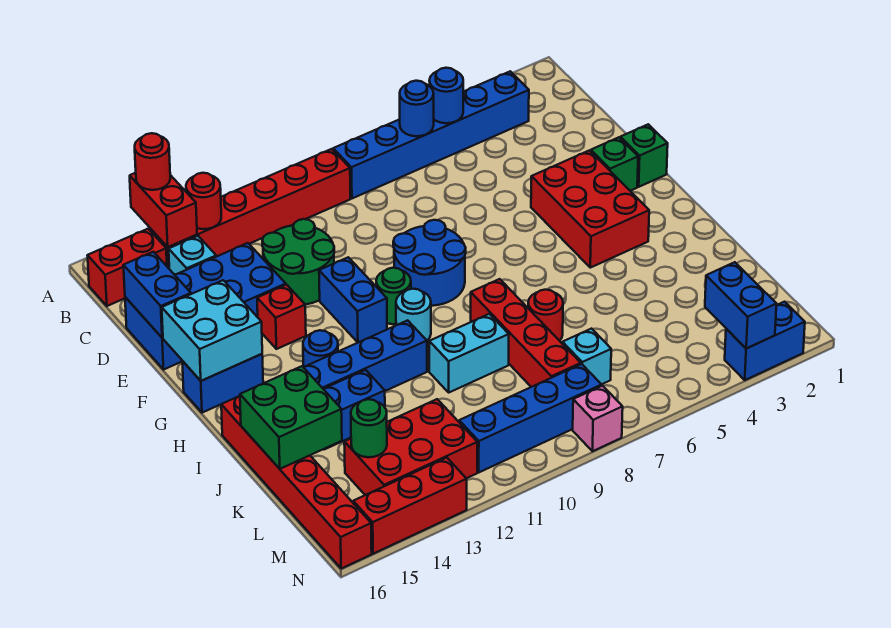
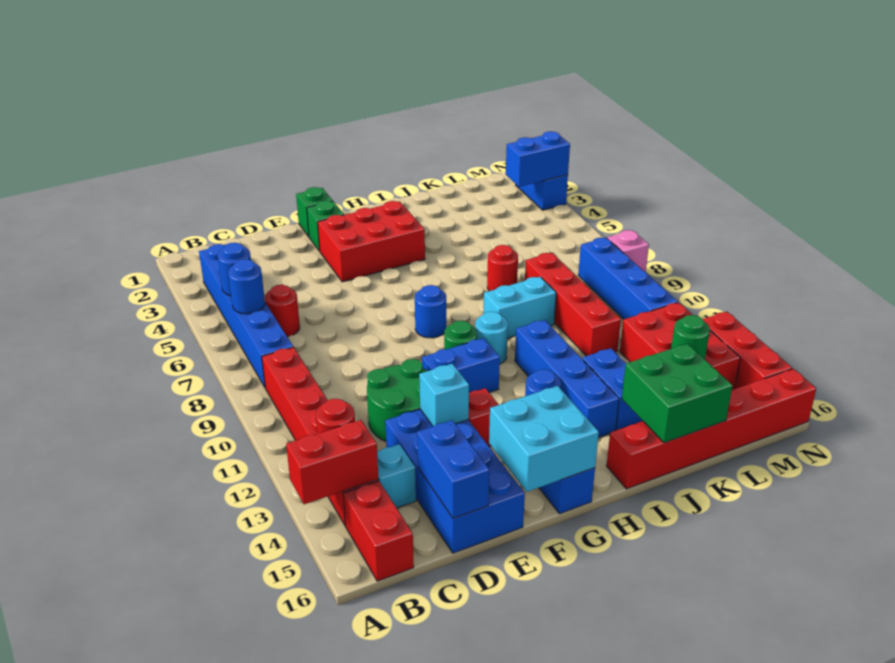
red round brick A14 level 3 -> red round brick C6 level 1
blue brick D16:E16 level 2 -> blue brick D15:D16 level 2
blue round brick F8:G9 level 1 -> blue round brick G8 level 1
red brick I8:L8 level 1 -> red brick K8:K11 level 1
cyan brick J9:J10 level 1 -> cyan brick I9:J9 level 1
cyan brick L7 level 1 -> cyan brick E13 level 2

